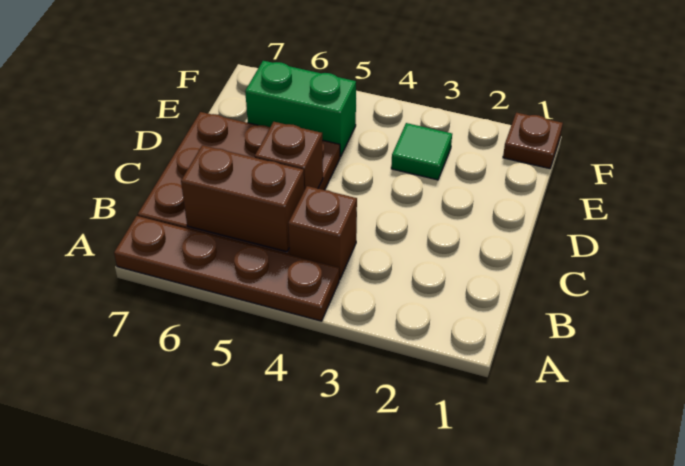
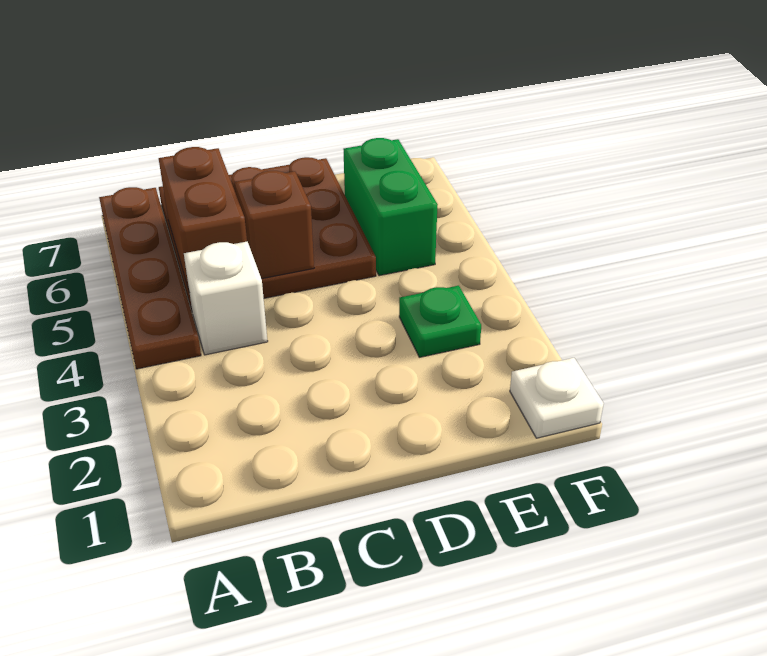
brown brick B4 level 1 -> white brick B4 level 1
green tile E3 level 1 -> green plate E3 level 1
brown plate F1 level 1 -> white plate F1 level 1

